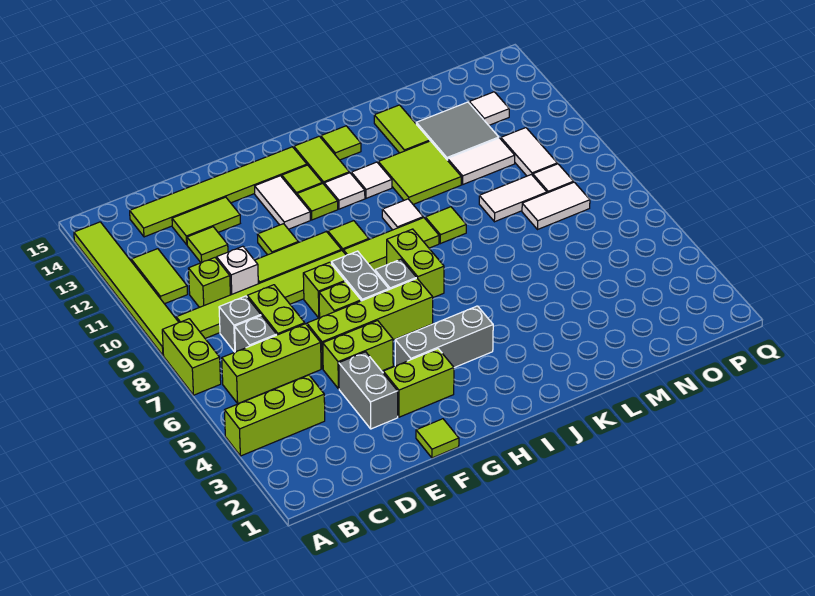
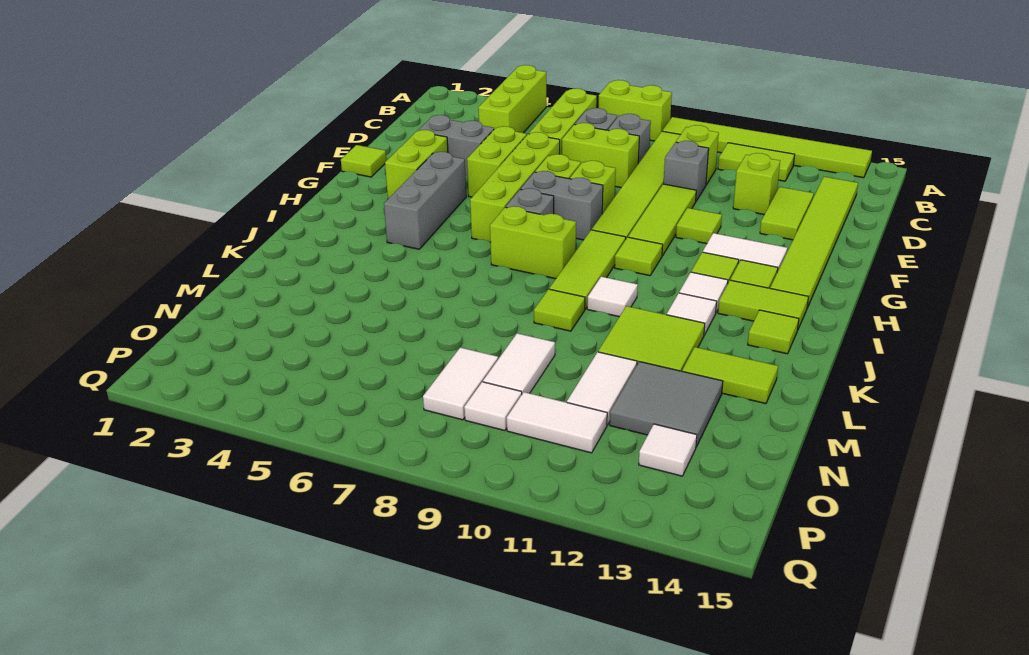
white brick D10 level 1 -> grey brick D10 level 1
lime tile D12 level 1 -> lime brick D12 level 1

